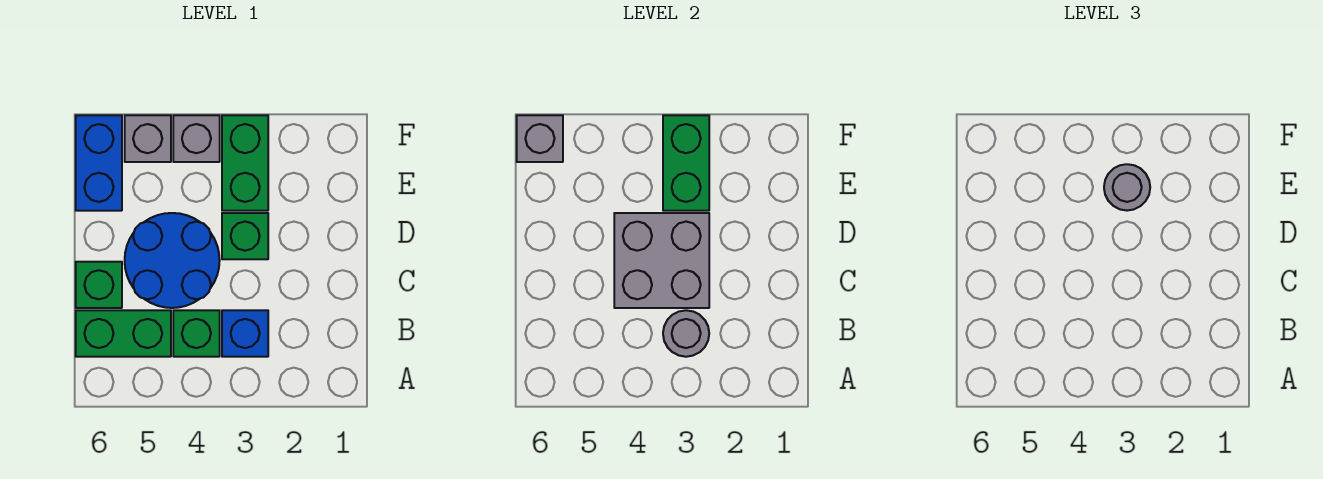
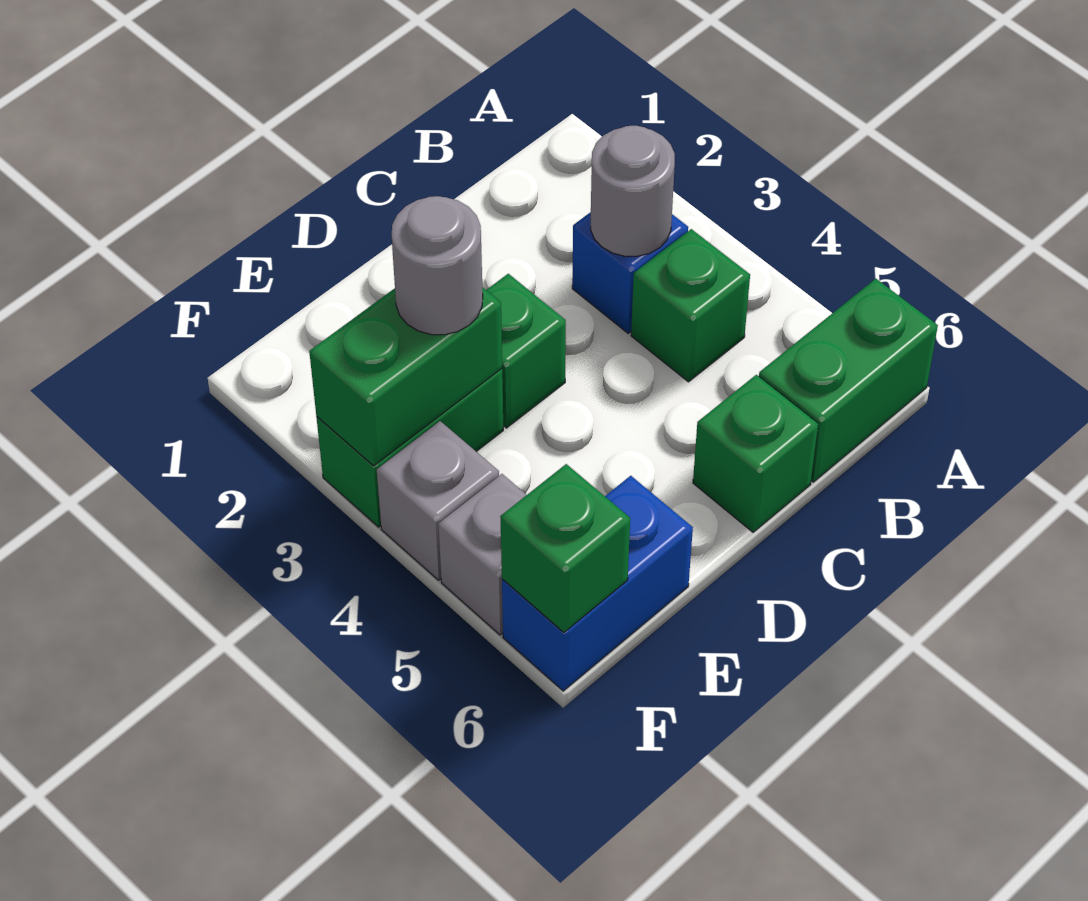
green brick B5:B6 level 1 -> green brick A6:B6 level 1
grey brick C3:D4 level 2 -> none
blue round brick C4:D5 level 1 -> none
grey brick F6 level 2 -> green brick F6 level 2

